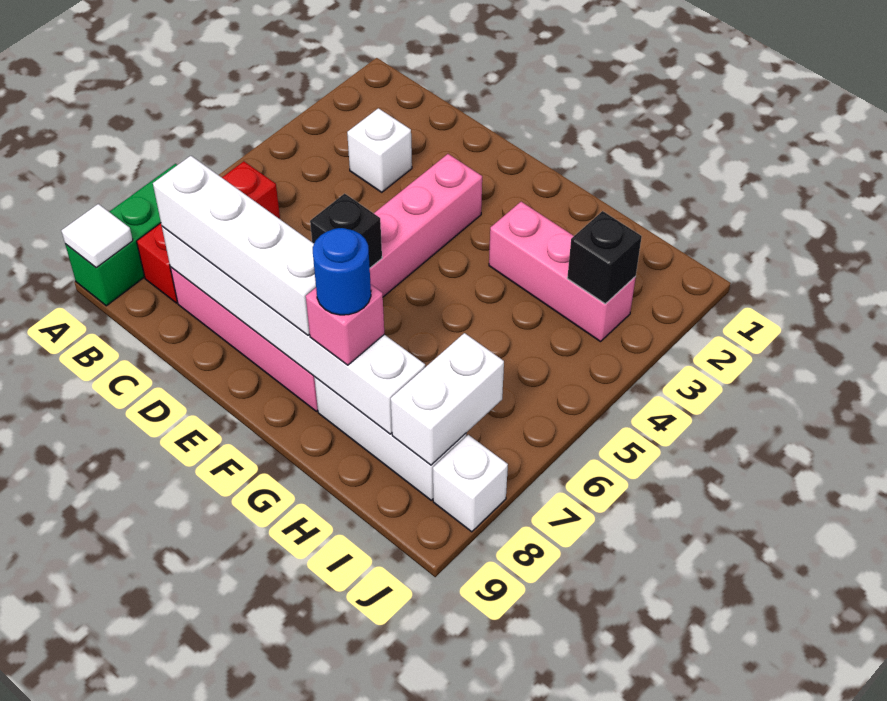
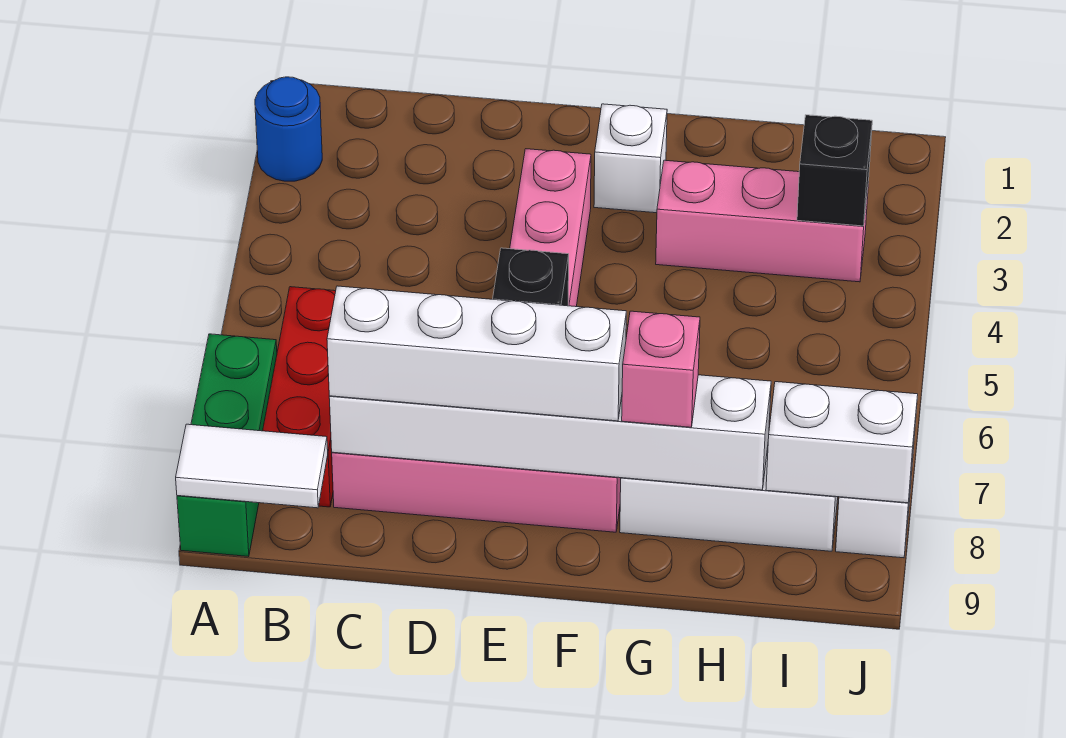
white tile A9 level 2 -> white tile A9:B9 level 2
white brick C3 level 1 -> white brick F2 level 1
blue round brick G8 level 4 -> blue round brick A2 level 1
white brick I7:I8 level 2 -> white brick I8:J8 level 2

